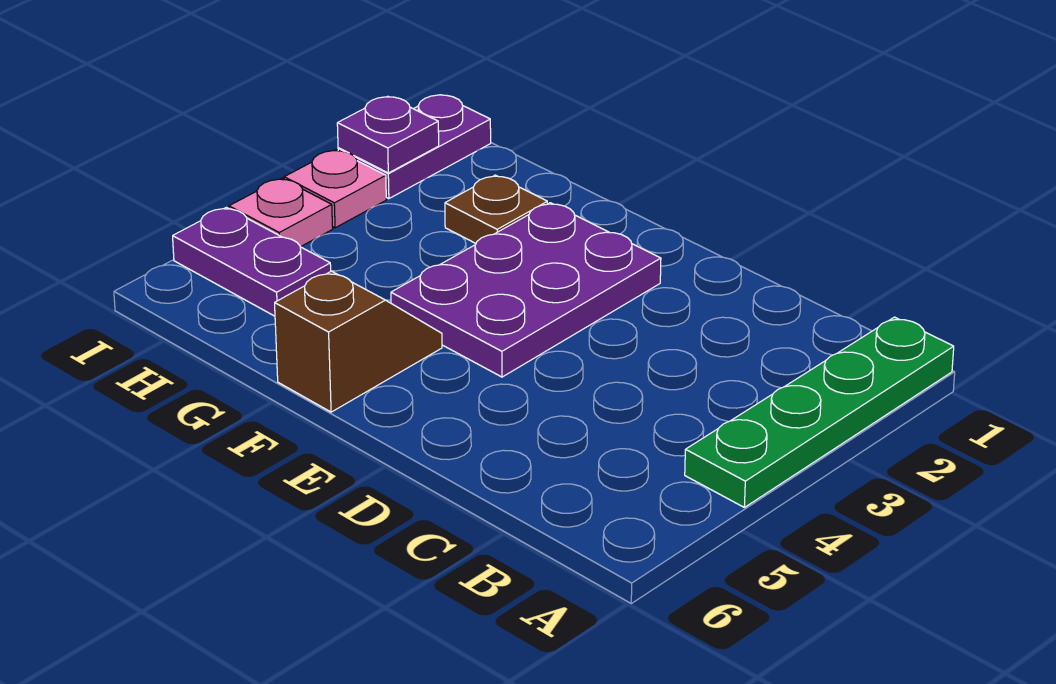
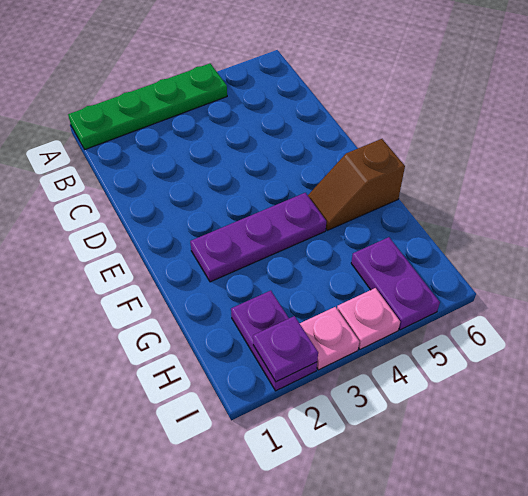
purple plate E2:F4 level 1 -> purple plate F2:F4 level 1
brown plate G2 level 1 -> none
purple plate I1:I2 level 1 -> purple plate H2:I2 level 1

